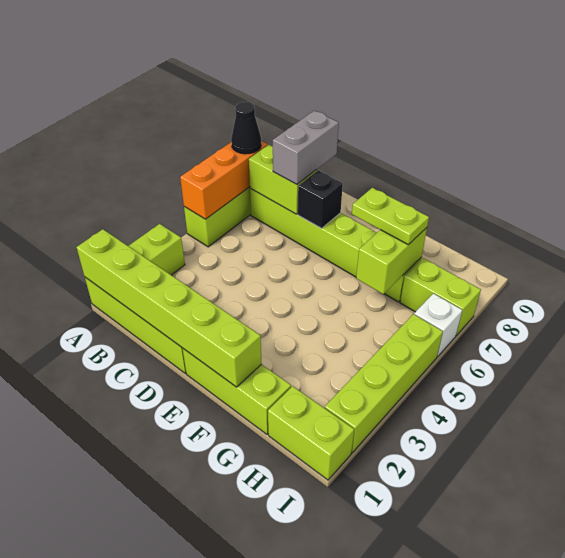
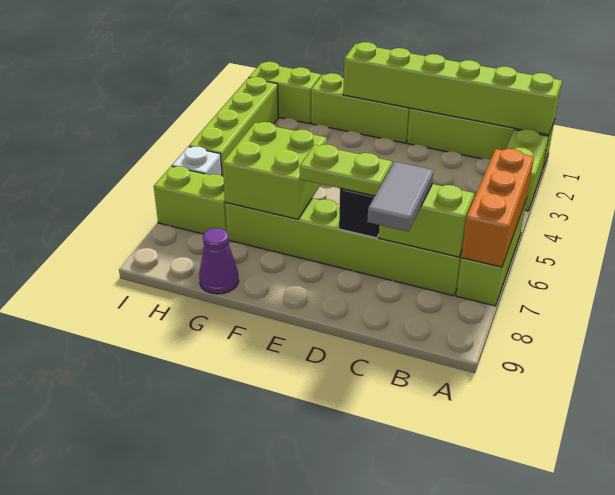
black cone A7 level 3 -> none
grey brick C7:C8 level 3 -> grey tile C7:C8 level 3
lime plate F7:G7 level 3 -> lime plate D7:E7 level 3
lime brick G6:G7 level 2 -> lime brick F6:G7 level 2
none -> purple cone G9 level 1

